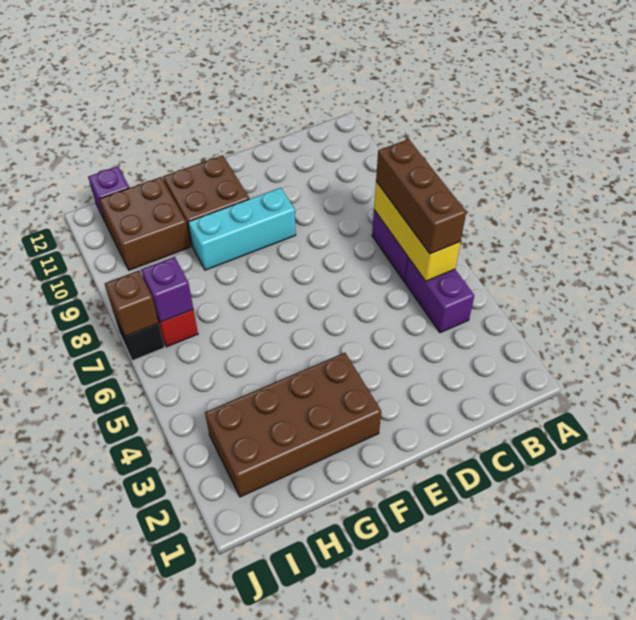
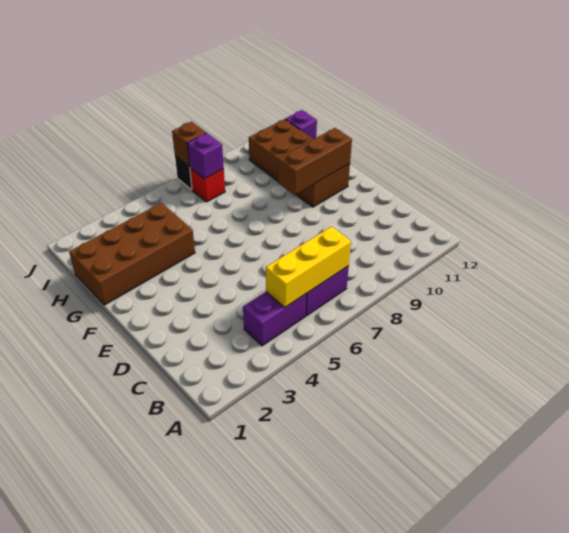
brown brick B5:B7 level 3 -> brown brick F9:F11 level 2
cyan brick E9:G9 level 1 -> none
brown brick F2:I3 level 1 -> brown brick G1:H4 level 1

